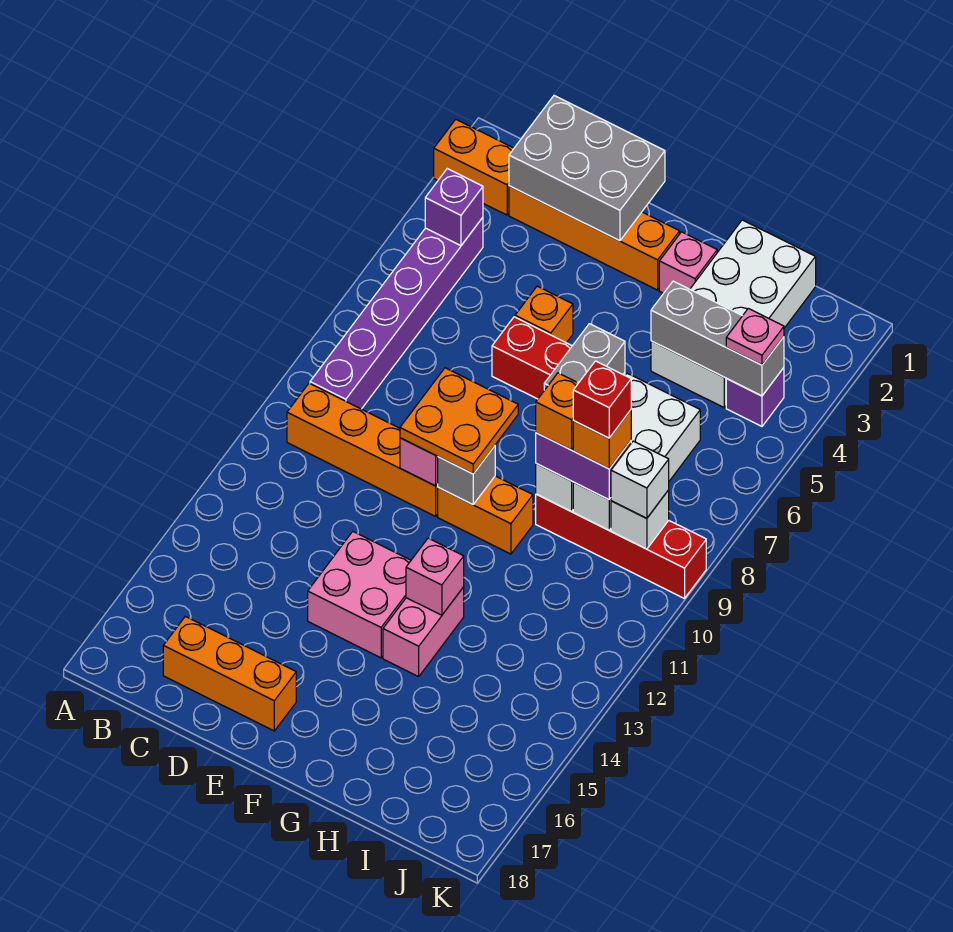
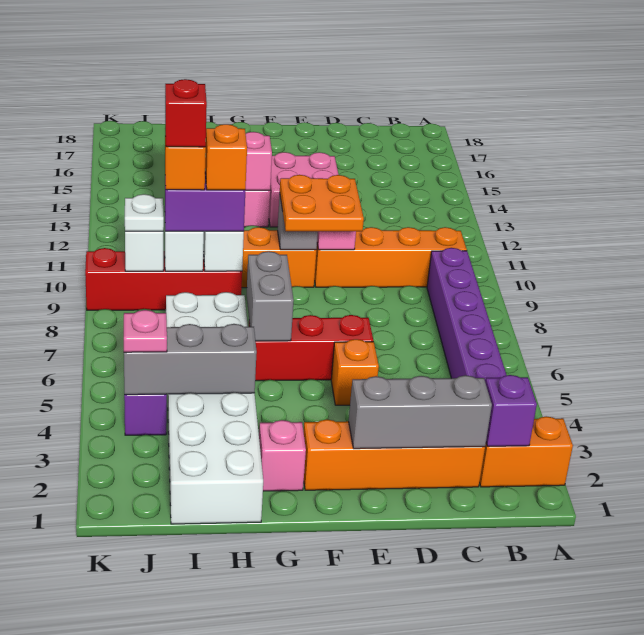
purple brick B4 level 2 -> purple brick B2 level 2
grey brick C1:E2 level 2 -> grey brick C2:E2 level 2
orange brick C17:E17 level 1 -> none
white brick J9 level 3 -> white plate J9 level 3

